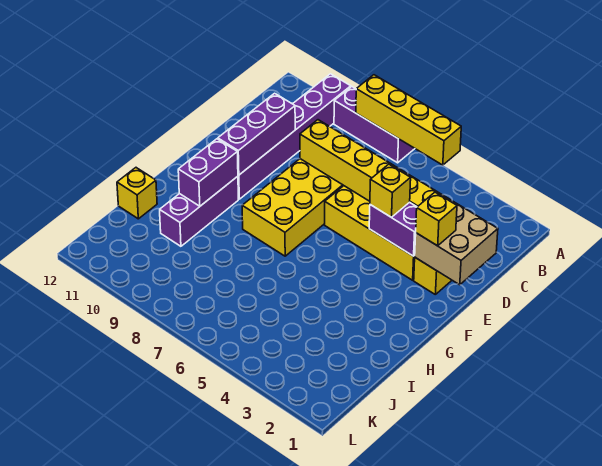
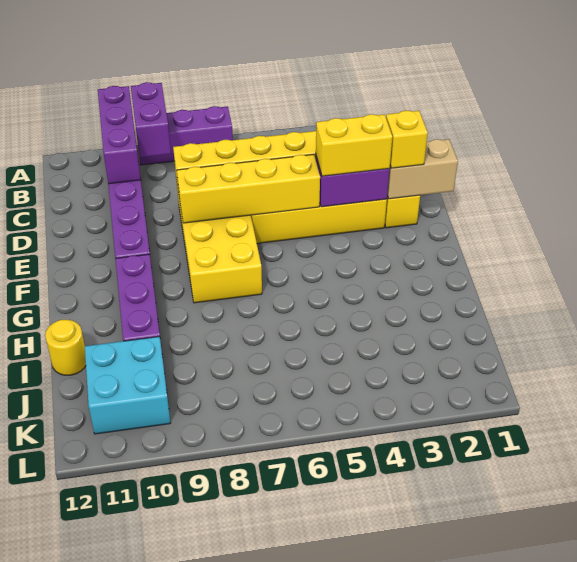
yellow brick A5:A8 level 2 -> yellow brick E5:E8 level 2
tan brick D1:E2 level 2 -> tan brick E1:E2 level 2
purple brick D10:F10 level 2 -> purple brick A10:C10 level 2
yellow brick E4 level 3 -> yellow brick E3:E4 level 3
purple brick G10:H10 level 2 -> purple brick A9:B9 level 2
yellow brick I12 level 1 -> yellow round brick I12 level 1
none -> cyan brick J10:K11 level 1

